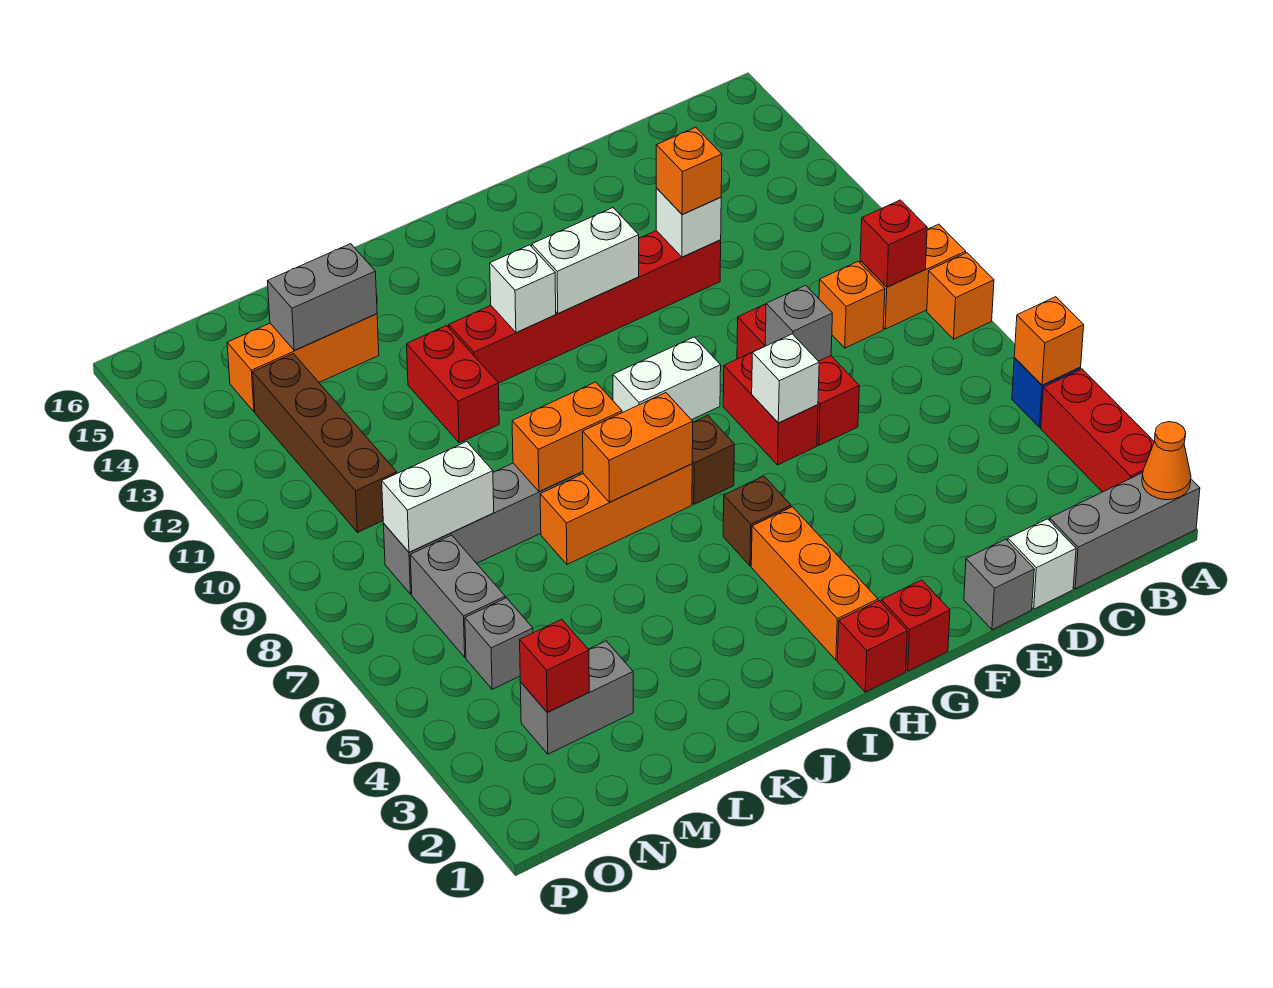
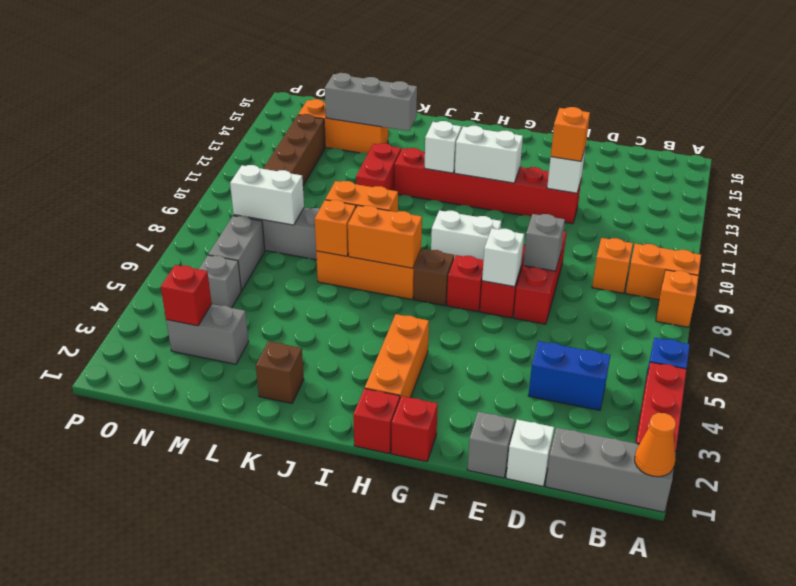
orange brick A5 level 2 -> orange brick K7 level 2
red brick B9 level 2 -> red brick G7 level 1
none -> blue brick C4:D4 level 1
brown brick H5 level 1 -> brown brick K2 level 1
grey brick L14:M14 level 2 -> grey brick K14:M14 level 2

